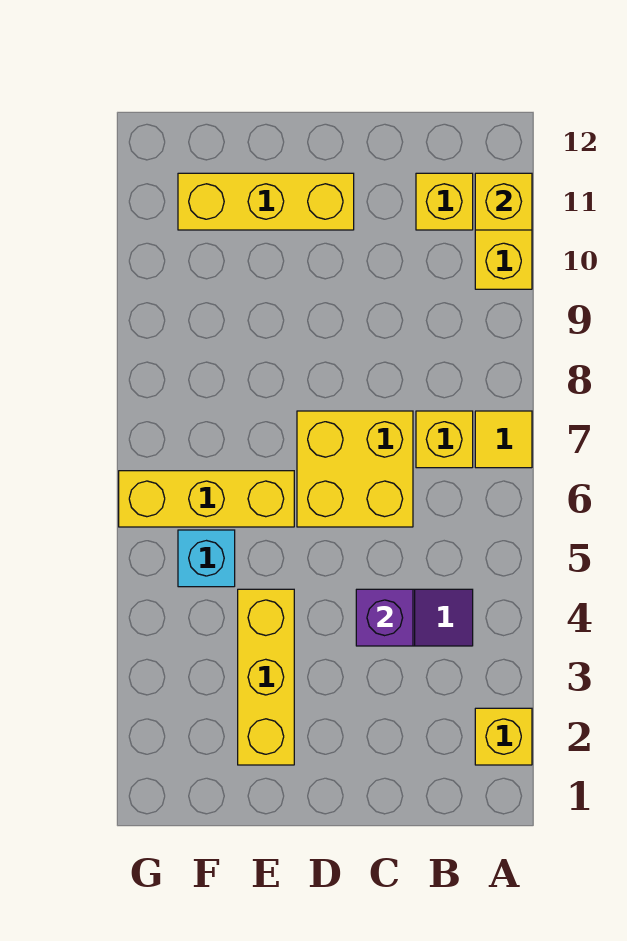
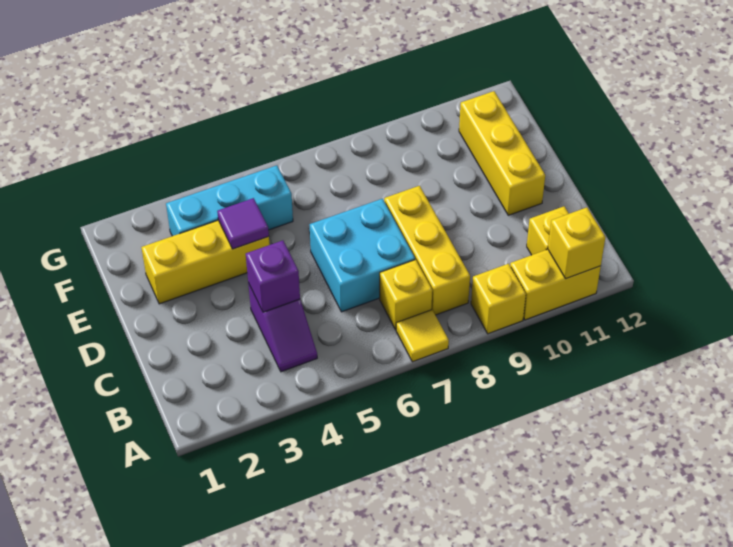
yellow brick A2 level 1 -> yellow brick A9 level 1
yellow brick C6:D7 level 1 -> cyan brick C6:D7 level 1
none -> purple tile E4 level 2
yellow brick E6:G6 level 1 -> yellow brick B8:D8 level 1
cyan brick F5 level 1 -> cyan brick F3:F5 level 1

